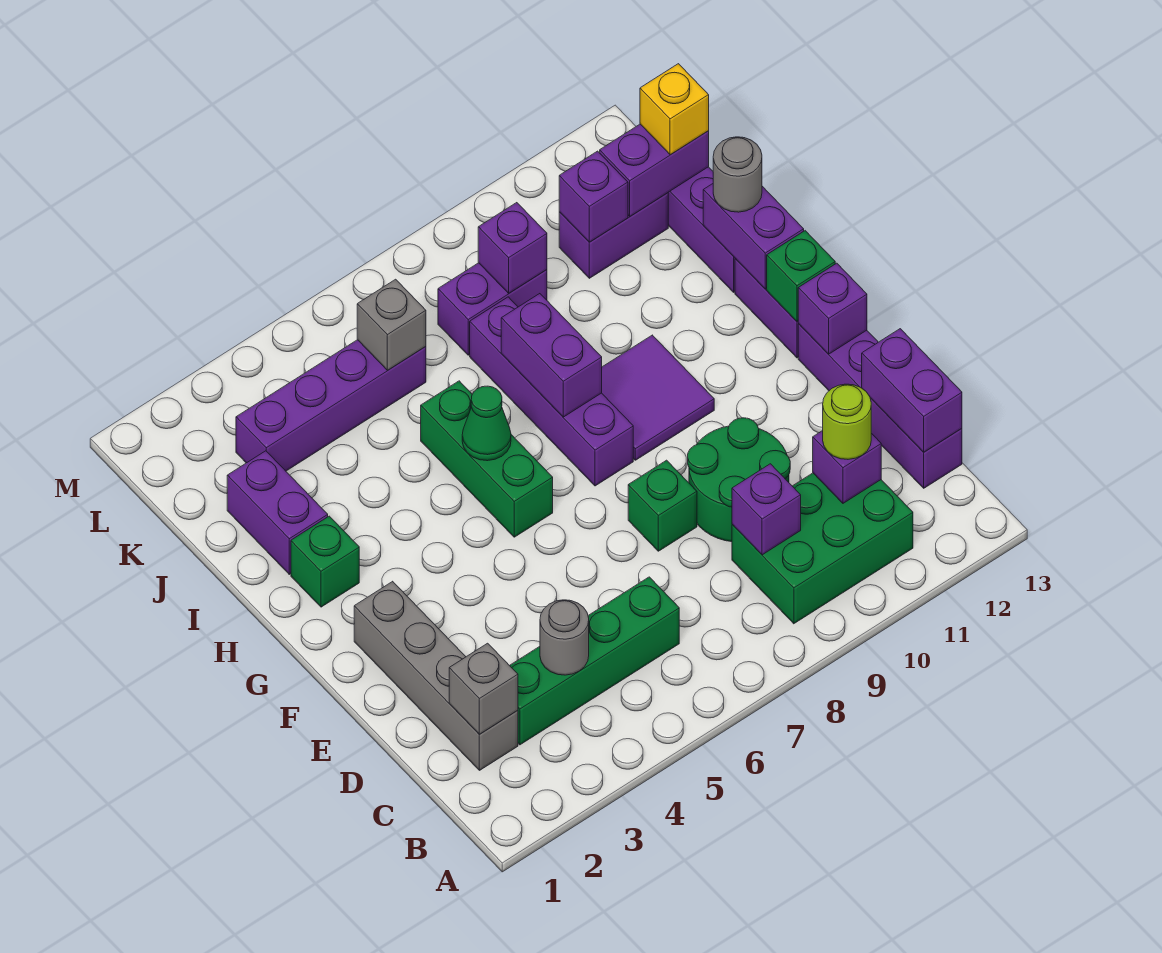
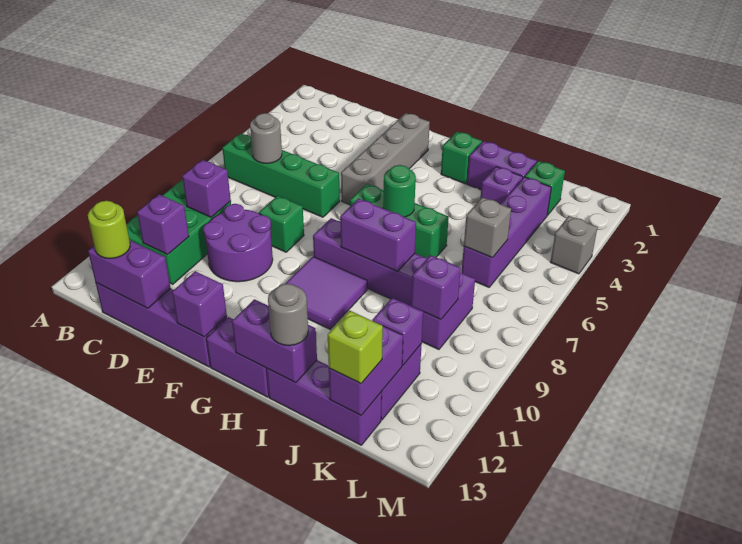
grey brick C2:F2 level 1 -> grey brick F2:F5 level 1
grey brick C2 level 2 -> grey brick M4 level 1
green brick C3:C6 level 1 -> green brick B6:E6 level 1
grey round brick C4 level 2 -> grey round brick C6 level 2
lime round brick C11 level 3 -> lime round brick C13 level 3
green round brick D9:E10 level 1 -> purple round brick D9:E10 level 1
green brick G13 level 2 -> green brick K2 level 1
green cone H6 level 2 -> green round brick H6 level 2
none -> purple brick J3 level 1
yellow brick K13 level 3 -> lime brick K13 level 3

